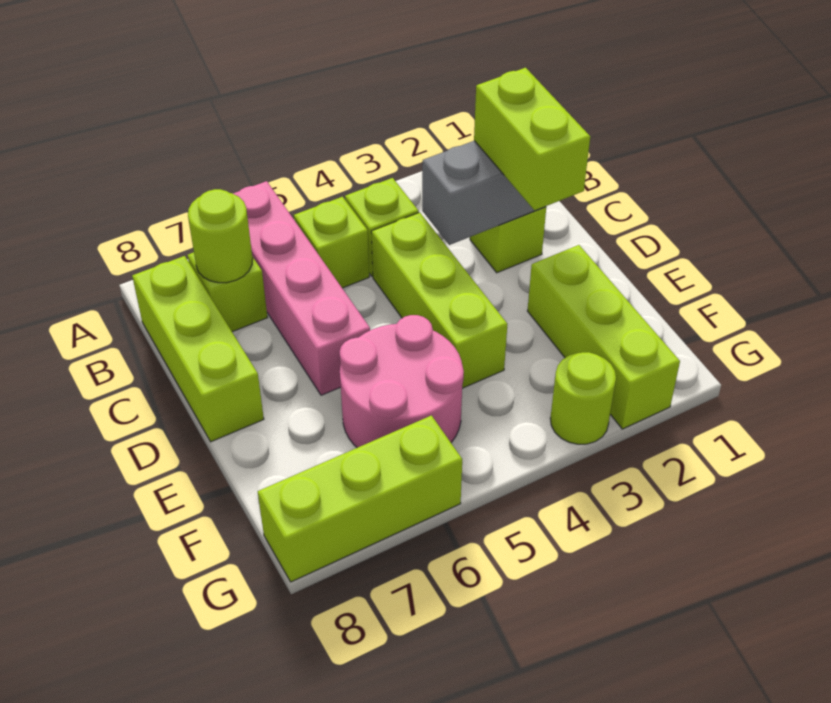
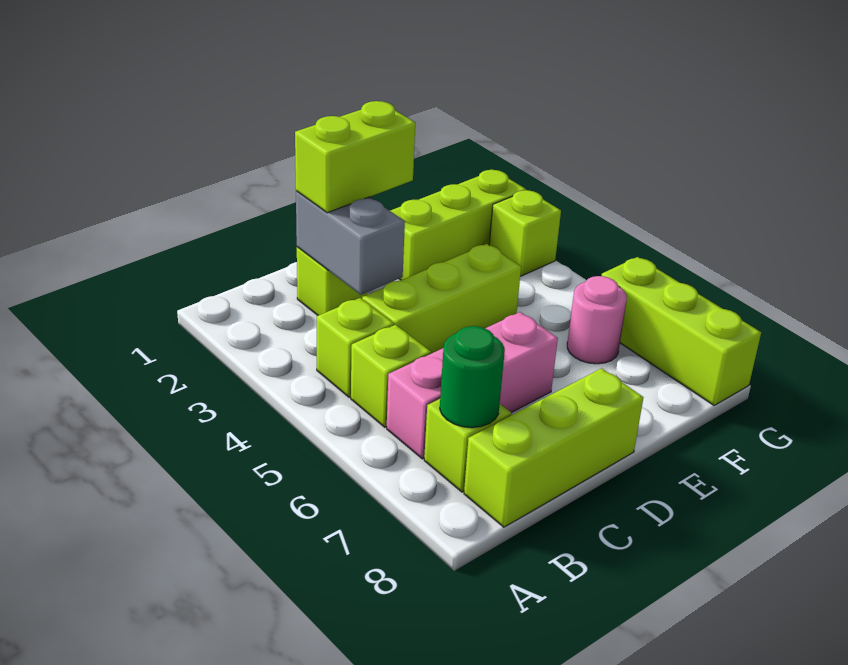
pink brick A6:D6 level 1 -> pink brick B6:D6 level 1
lime round brick B7 level 2 -> green round brick B7 level 2
pink round brick E5:F6 level 1 -> pink round brick F6 level 1
lime round brick G3 level 1 -> lime brick G3 level 1

